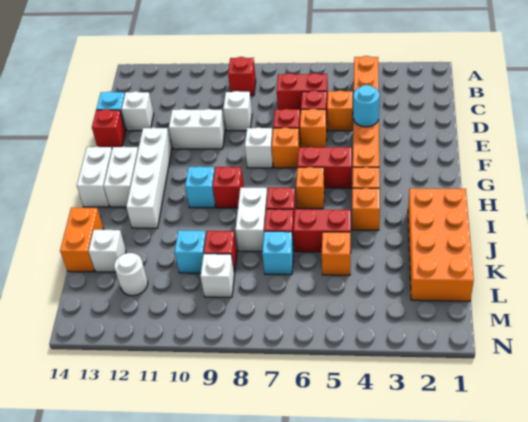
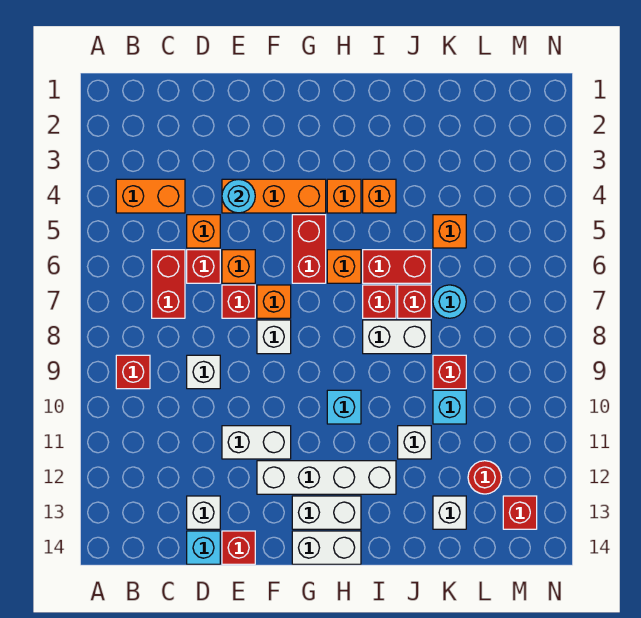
white brick E10:E11 level 1 -> white brick E11:F11 level 1
red brick H9 level 1 -> red brick M13 level 1
orange brick I1:L2 level 1 -> none
red brick J5:J6 level 1 -> red brick I6:J6 level 1
orange brick J14:K14 level 1 -> none
cyan brick K7 level 1 -> cyan round brick K7 level 1
white brick L9 level 1 -> white brick J11 level 1
white round brick L12 level 1 -> red round brick L12 level 1

